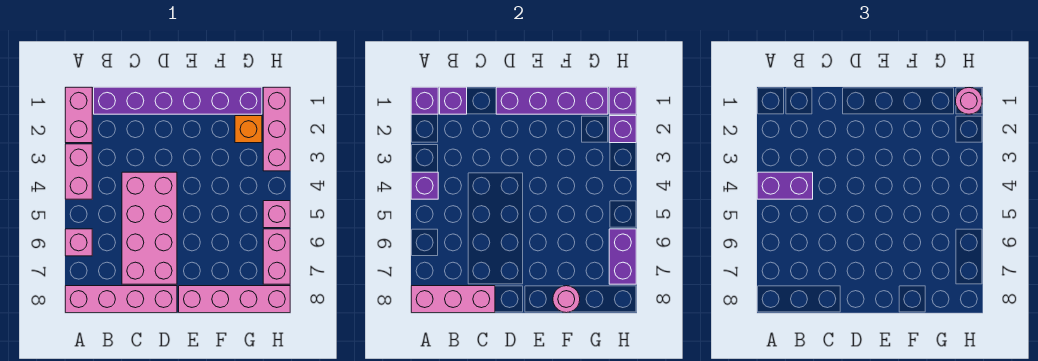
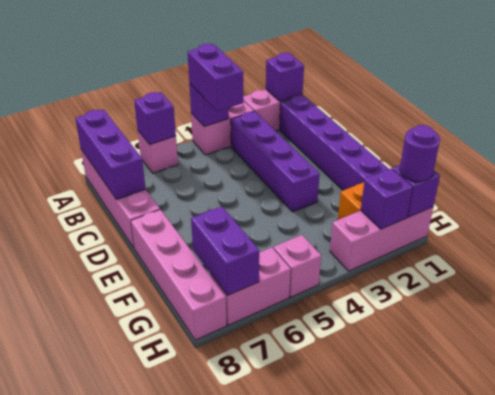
pink brick A8:C8 level 2 -> purple brick A8:C8 level 2
purple brick B1 level 2 -> purple brick A6 level 2
pink brick C4:D7 level 1 -> none
purple brick D1:G1 level 2 -> purple brick B3:E3 level 1
pink round brick F8 level 2 -> none
pink round brick H1 level 3 -> purple round brick H1 level 3
purple brick H6:H7 level 2 -> purple brick G7:H7 level 2

